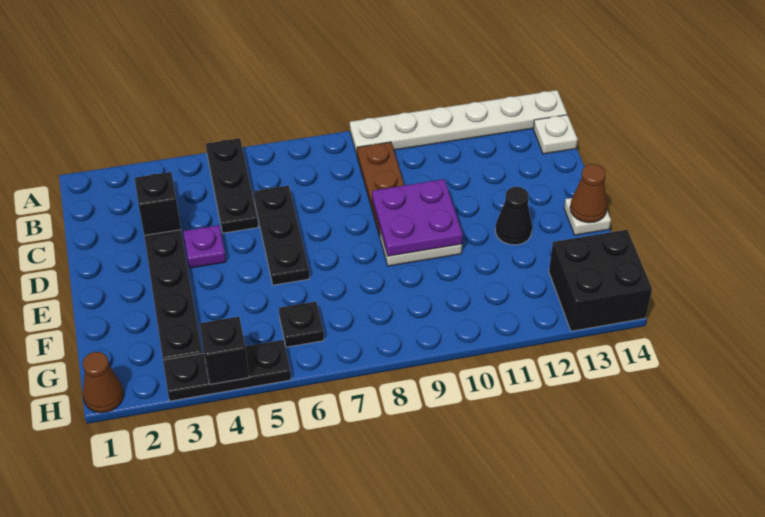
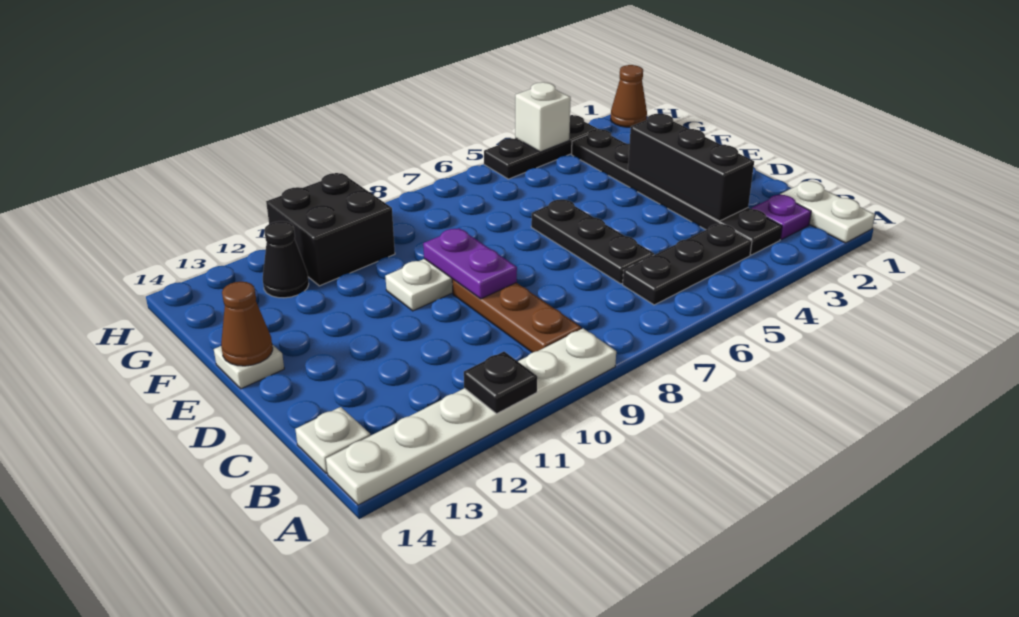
none -> white plate A1:B1 level 1
black plate A5:C5 level 1 -> black plate B4:B6 level 1
black brick C3 level 2 -> black brick C3:E3 level 2
purple plate D4 level 1 -> purple plate B2 level 1
purple plate D9:E10 level 2 -> purple plate D9:E9 level 2
black cone E12 level 1 -> black cone G12 level 1
black plate G6 level 1 -> black plate A11 level 2
black brick G13:H14 level 1 -> black brick G10:H11 level 1
black brick H4 level 2 -> white brick H4 level 2

